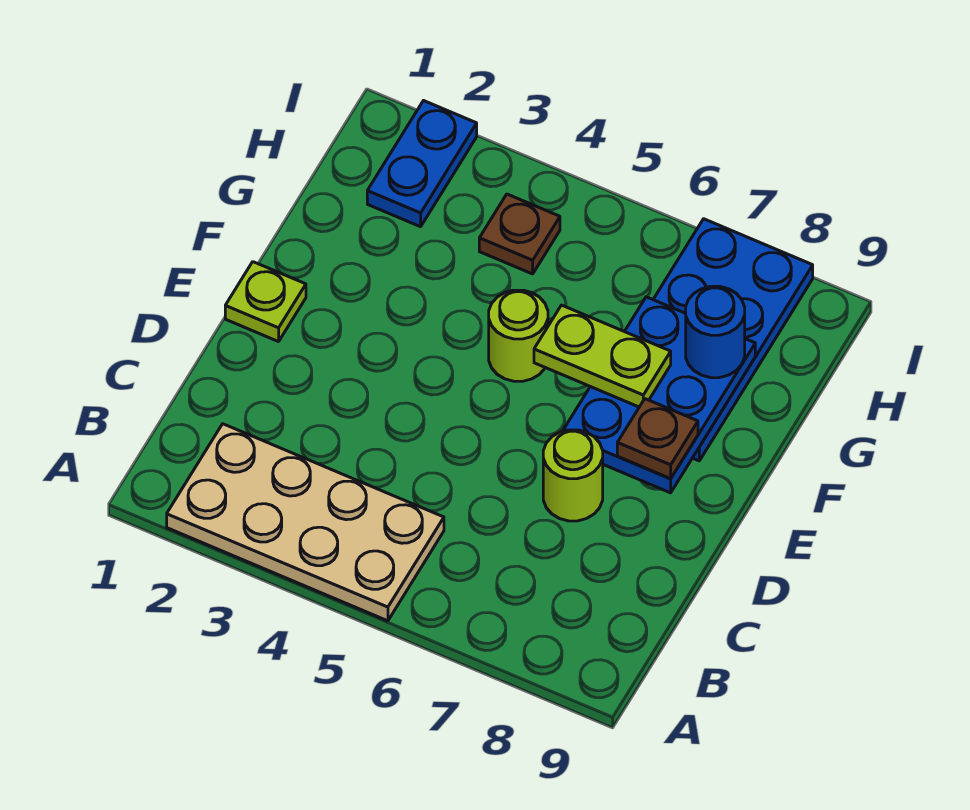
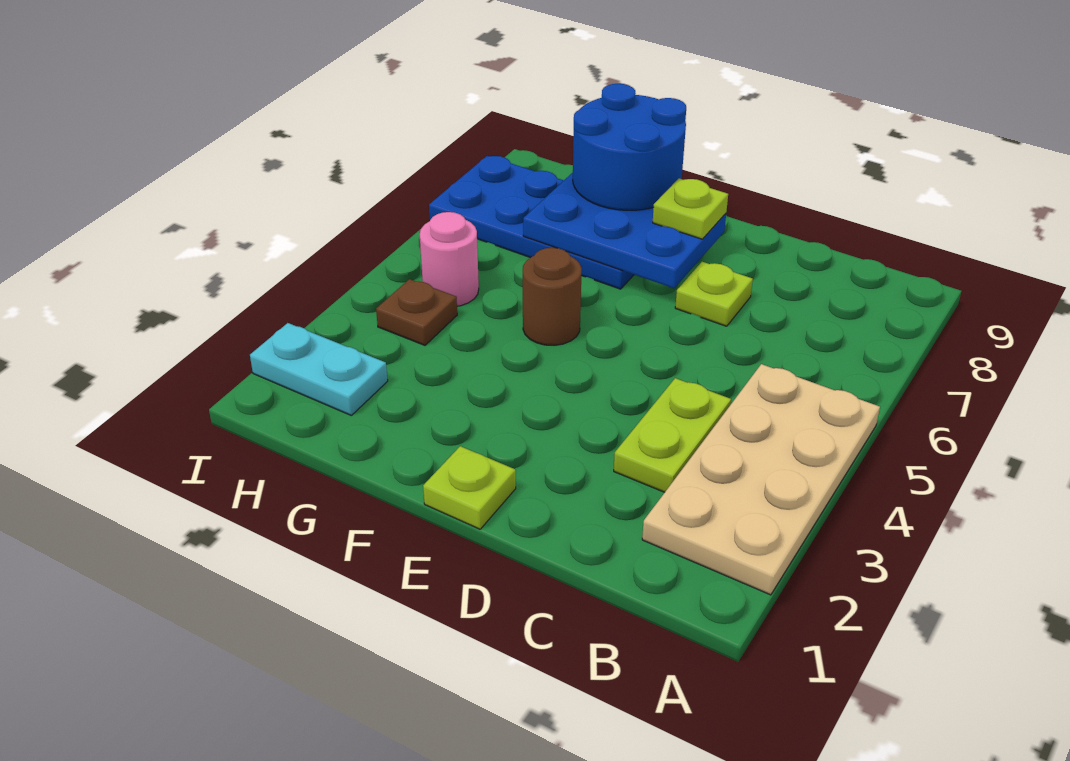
lime round brick D7 level 1 -> lime plate D7 level 1
brown plate E8 level 3 -> lime plate E8 level 3
lime round brick F5 level 1 -> brown round brick F5 level 1
lime plate F6:F7 level 3 -> lime plate C3:C4 level 1
blue round brick G8 level 3 -> blue round brick F8:G9 level 3
blue plate H2:I2 level 1 -> cyan plate H2:I2 level 1
none -> pink round brick H5 level 1

